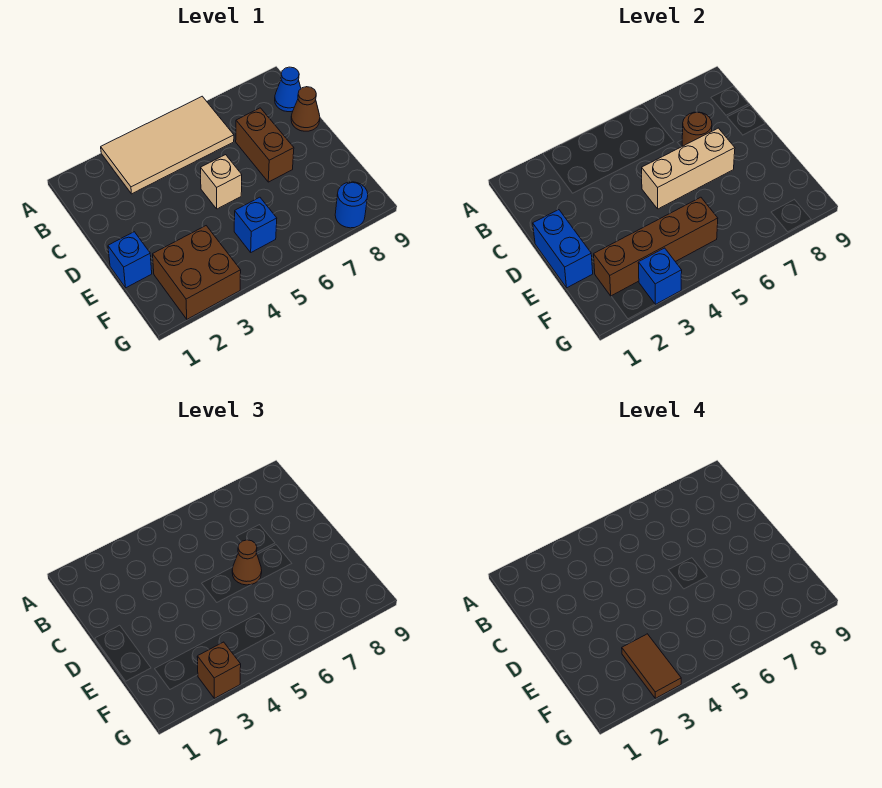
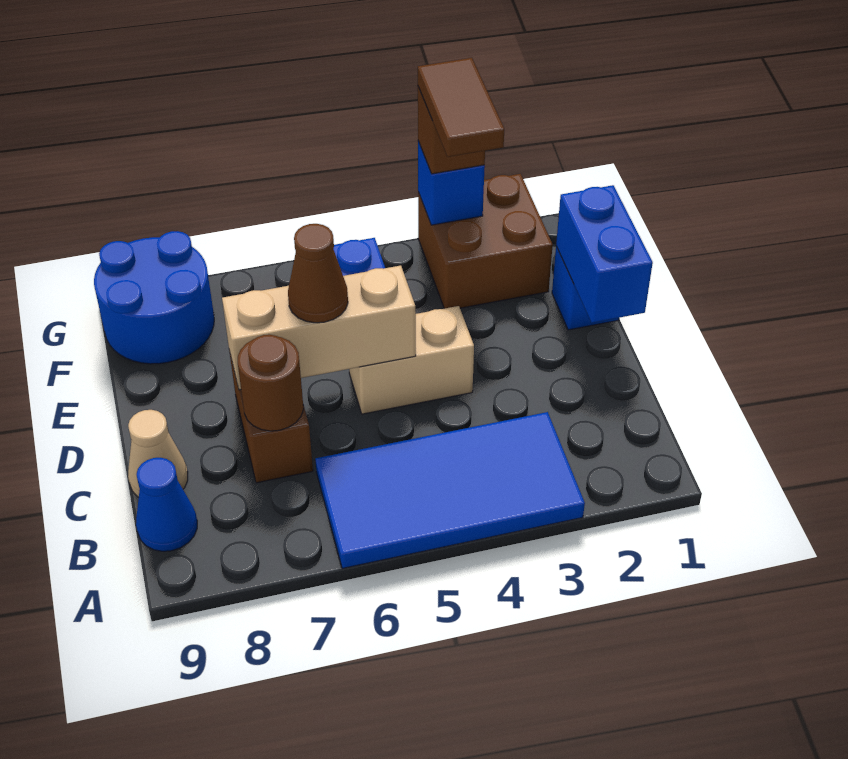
tan tile A3:B6 level 1 -> blue tile A3:B6 level 1
brown cone C9 level 1 -> tan cone C9 level 1
tan brick D5 level 1 -> tan brick D4:D5 level 1
brown brick F2:F5 level 2 -> none
blue round brick G8 level 1 -> blue round brick F8:G9 level 1

